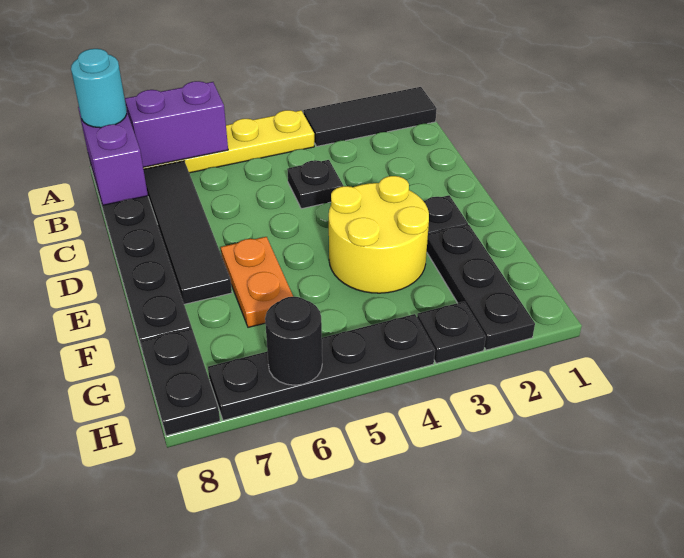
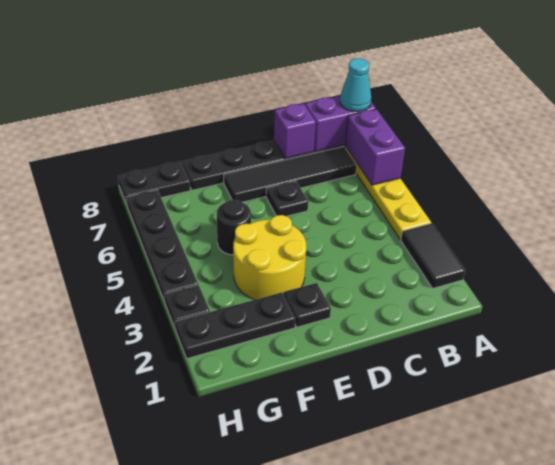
black tile A1:A3 level 1 -> black tile A2:A3 level 1
cyan round brick A8 level 3 -> cyan cone A8 level 3
black plate C4 level 1 -> black plate D6 level 1
none -> purple brick C8 level 2
orange plate E6:F6 level 1 -> none
black round brick H6 level 2 -> black round brick F5 level 1

